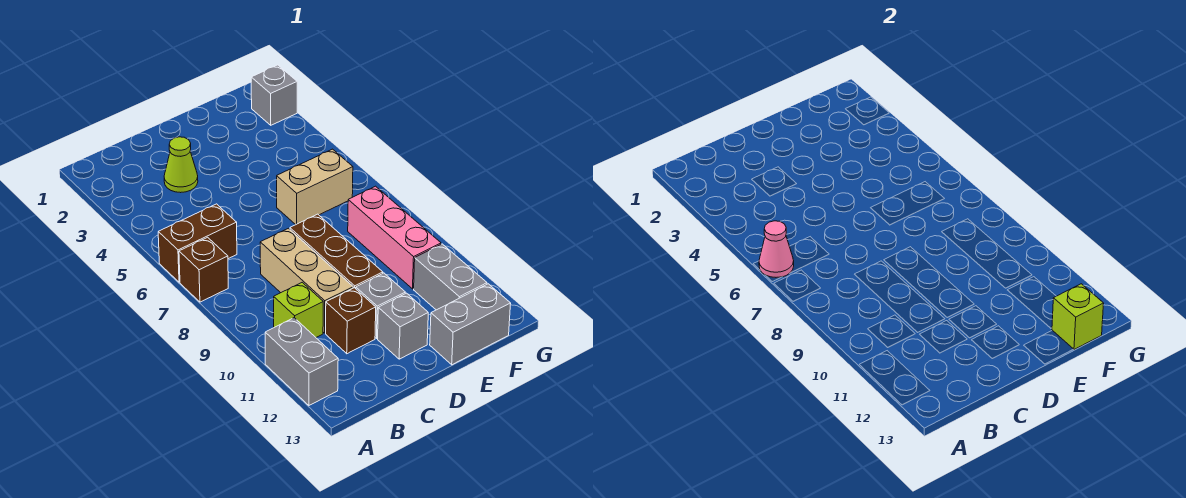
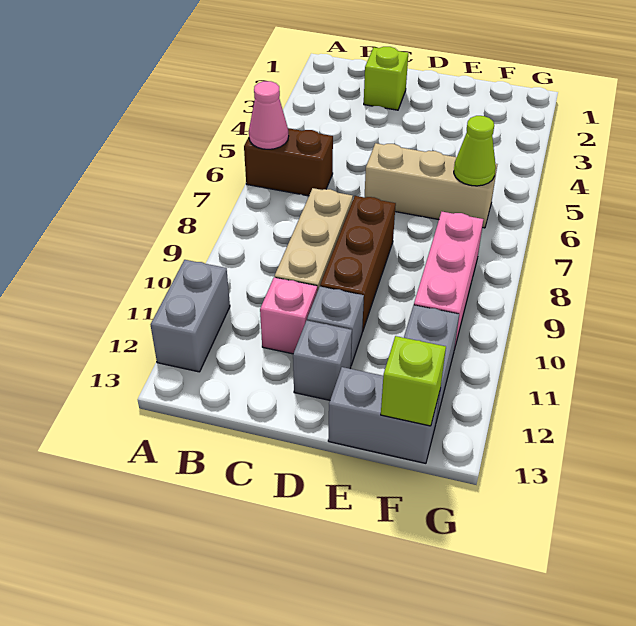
brown brick A7 level 1 -> none
lime brick B10 level 1 -> lime brick C2 level 1
lime cone C3 level 1 -> lime cone F6 level 2
brown brick C11 level 1 -> pink brick C11 level 1
tan brick E6:F6 level 1 -> tan brick D6:F6 level 1
grey brick G2 level 1 -> none

